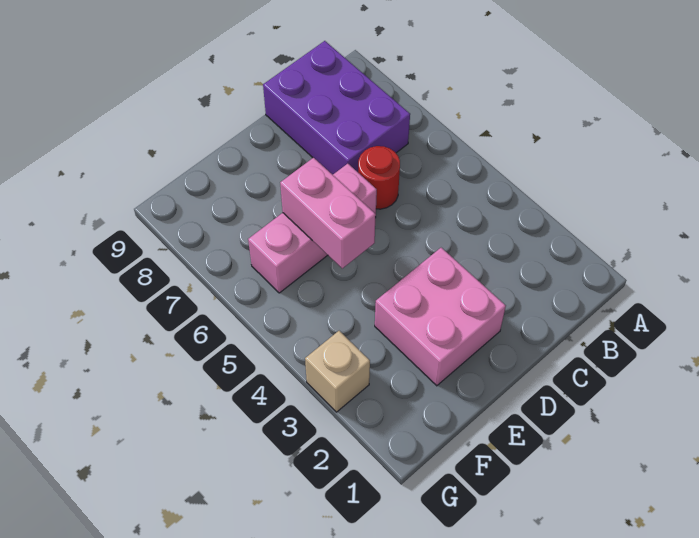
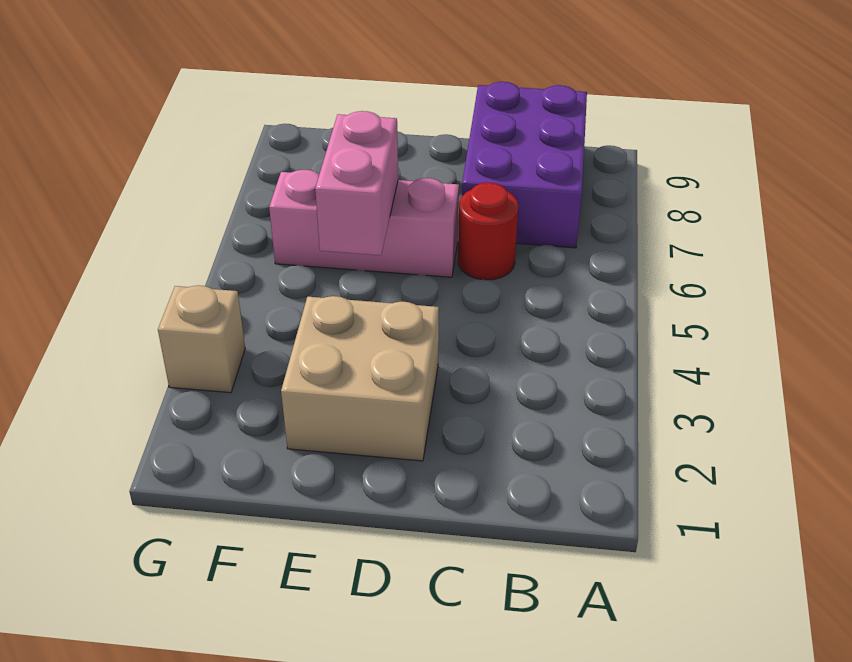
pink brick D2:E3 level 1 -> tan brick D2:E3 level 1

